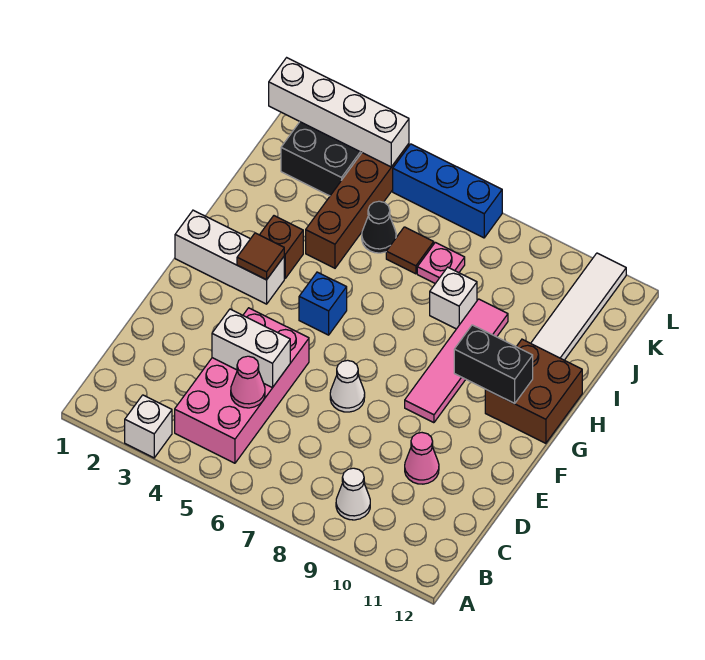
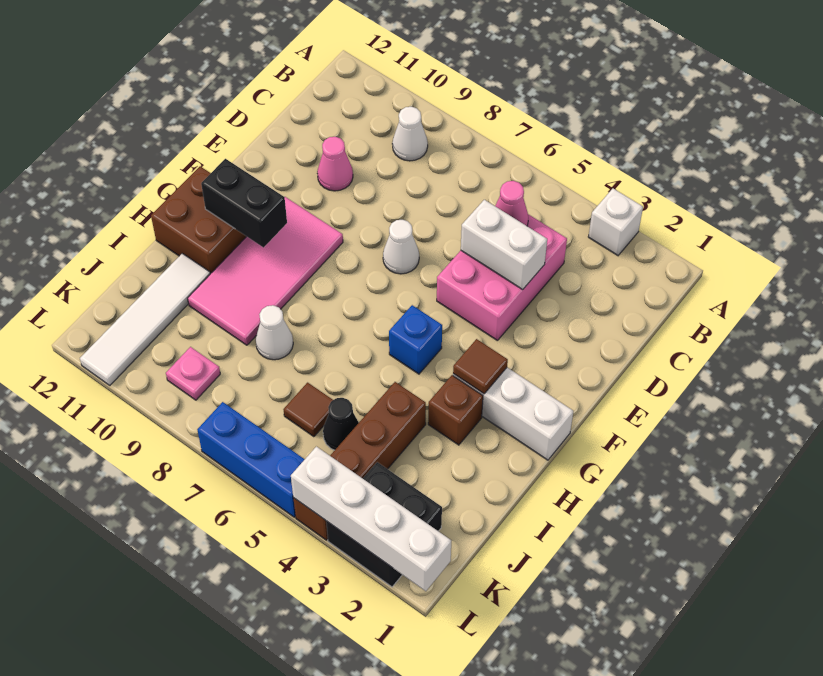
pink brick B4:E5 level 1 -> pink brick C4:E5 level 1
pink tile F9:I9 level 1 -> pink tile F9:I10 level 1
white brick I8 level 1 -> white cone I8 level 1
pink plate J7 level 1 -> pink plate K9 level 1

